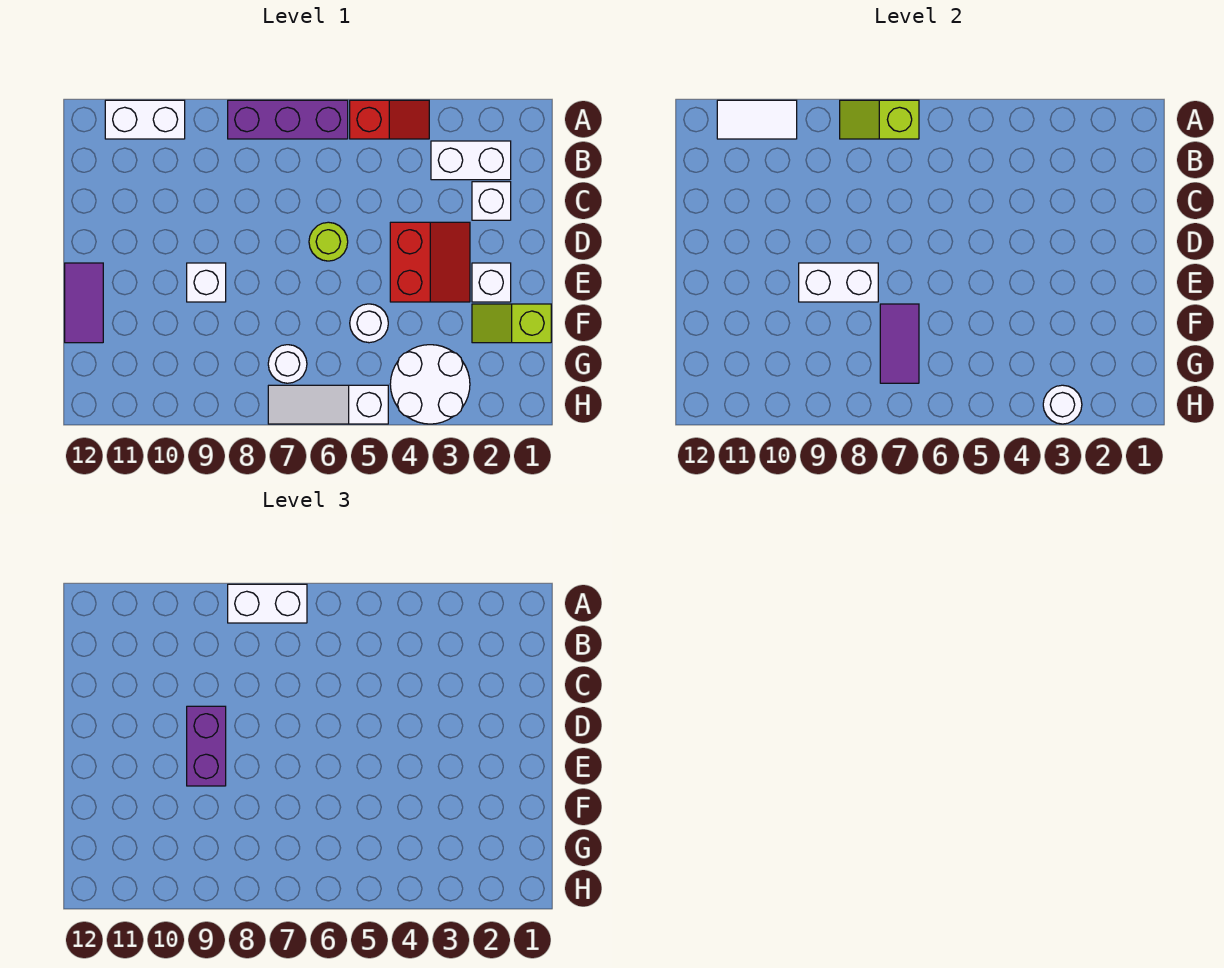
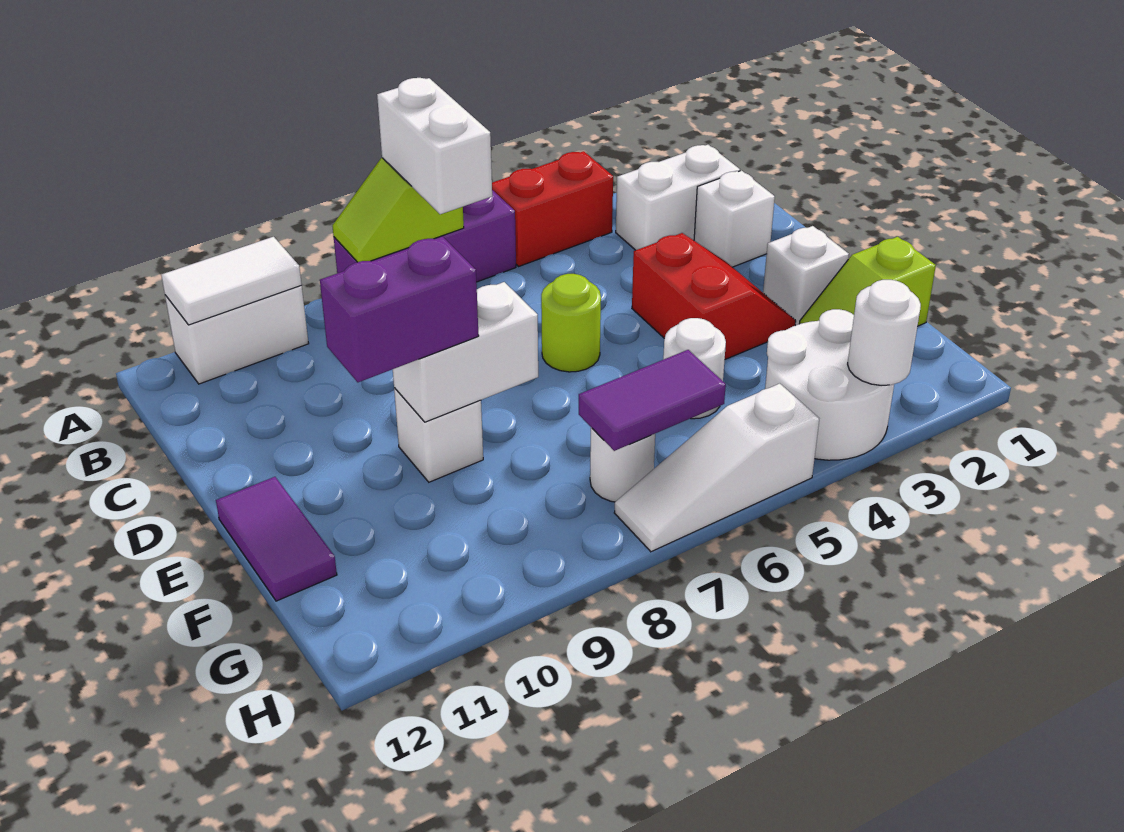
red slope A4:A5 level 1 top 5 -> red brick A4:A5 level 1
white brick A7:A8 level 3 -> white brick A7:B7 level 3
purple brick D9:E9 level 3 -> purple brick E9:E10 level 3
purple tile F7:G7 level 2 -> purple tile G6:G7 level 2

